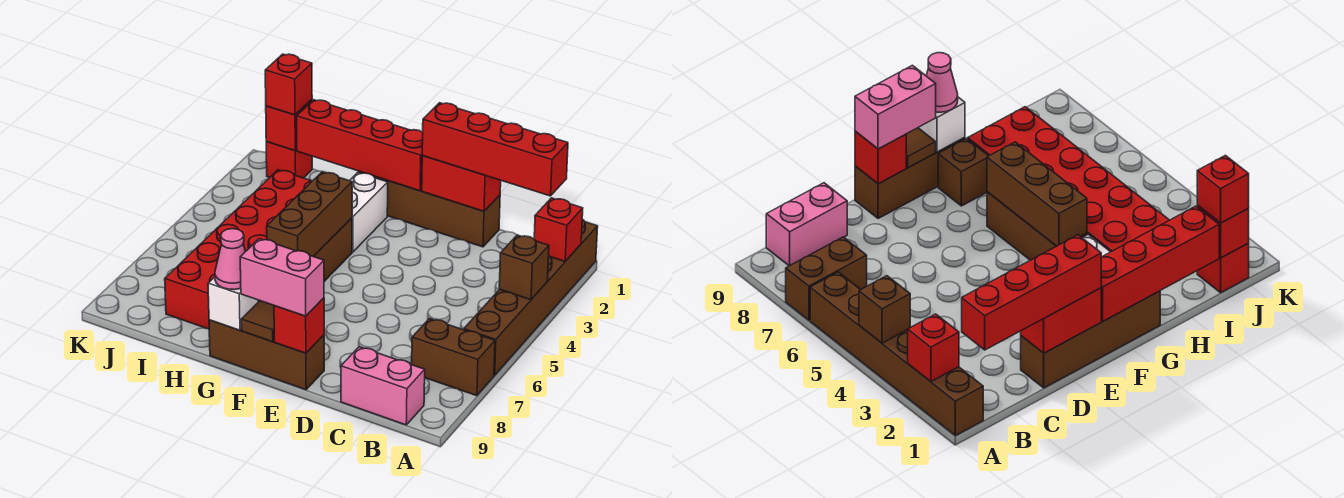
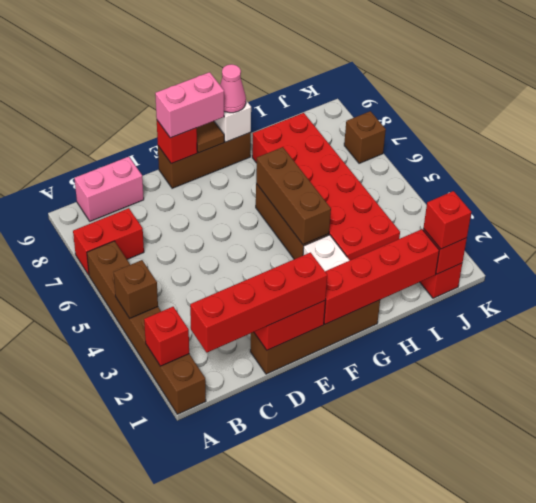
brown brick A7:B7 level 1 -> red brick A7:B7 level 1
brown brick G8 level 1 -> brown brick K7 level 1

